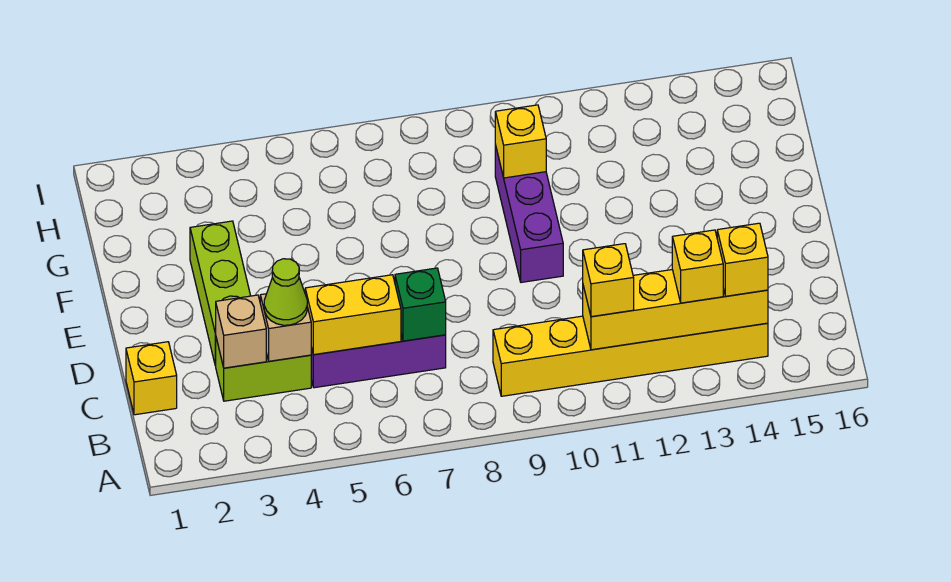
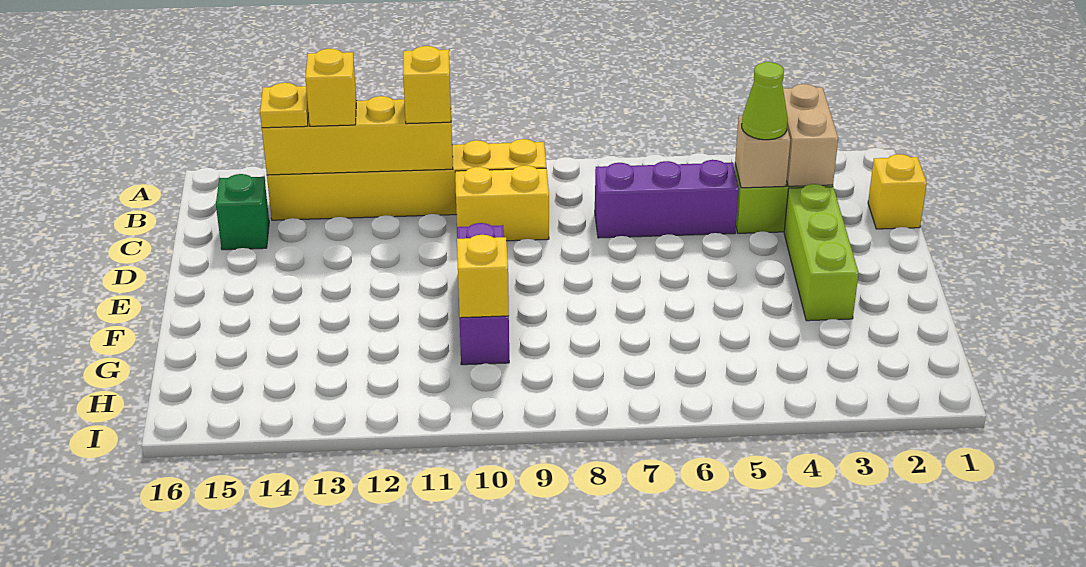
yellow brick B14 level 3 -> yellow plate B14 level 3
tan brick C3 level 2 -> tan brick B3:C3 level 2
yellow brick C5:C6 level 2 -> yellow brick C9:C10 level 1
green brick C7 level 2 -> green brick C15 level 1

